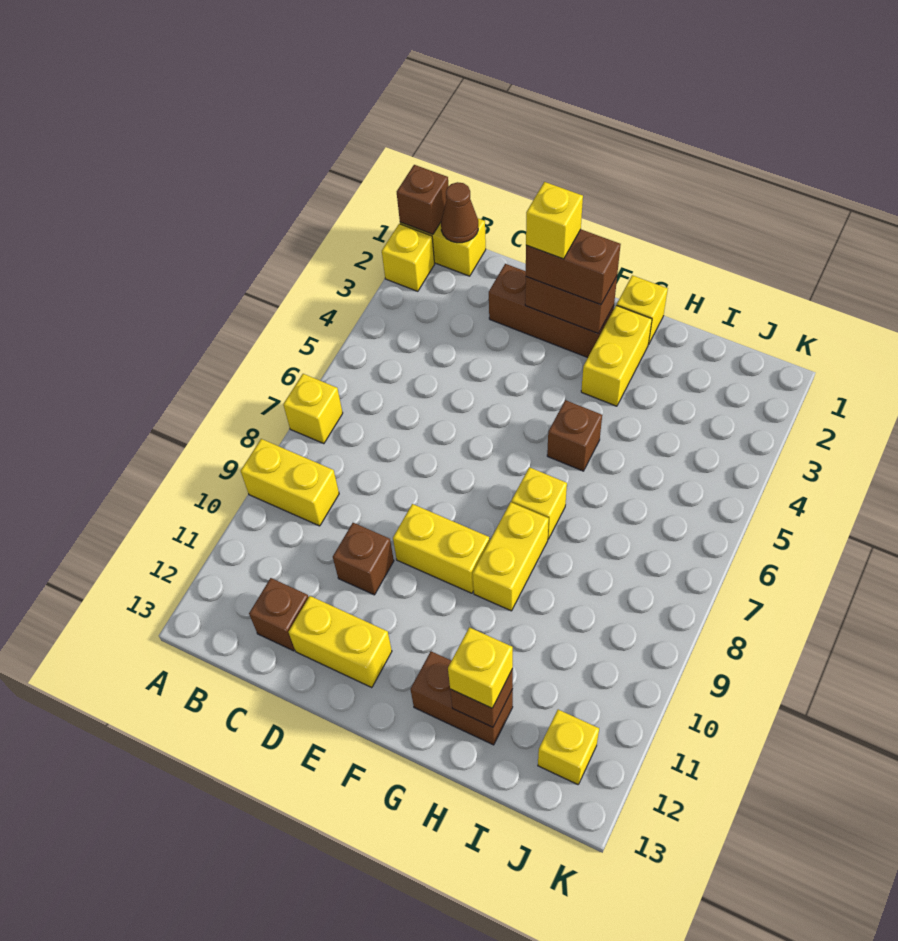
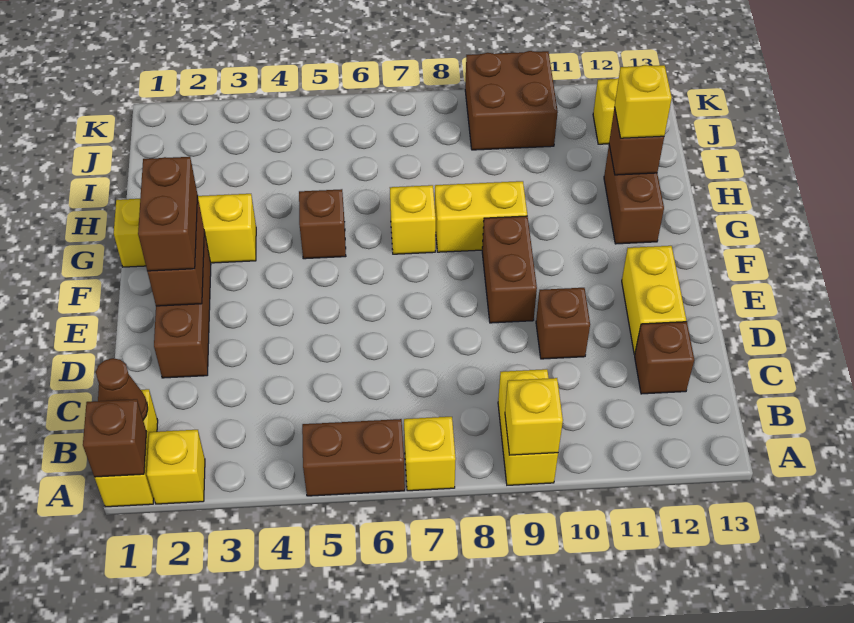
none -> brown brick A5:A6 level 1
yellow brick E2 level 4 -> yellow brick A9 level 2
yellow brick E9:F9 level 1 -> brown brick E9:F9 level 1
none -> brown brick J9:K10 level 1

